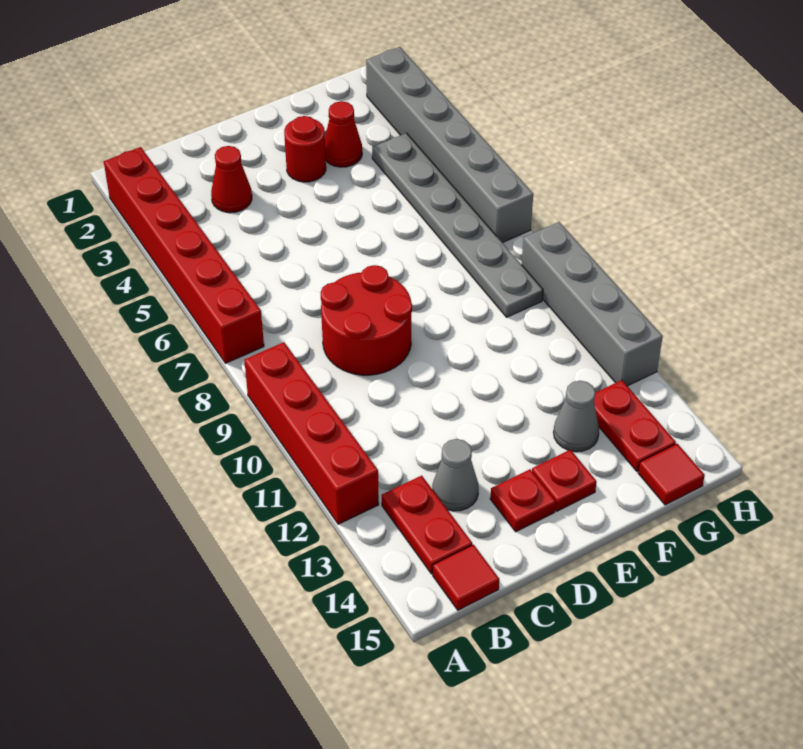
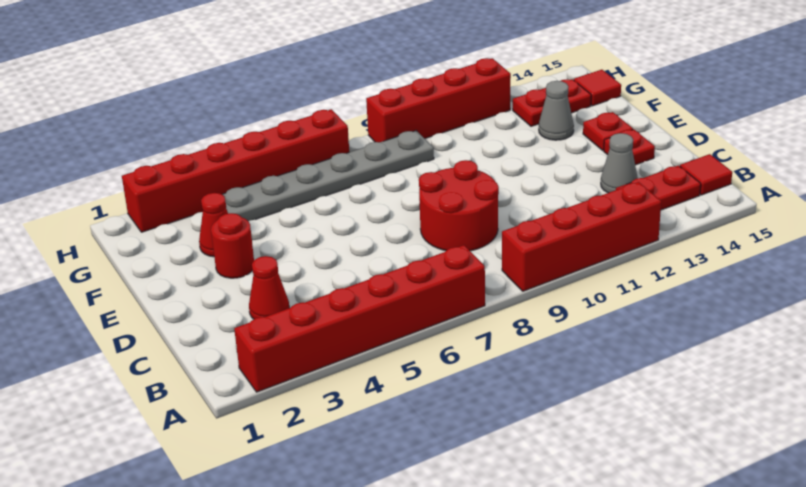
grey brick H2:H7 level 1 -> red brick H2:H7 level 1
grey brick H9:H12 level 1 -> red brick H9:H12 level 1

